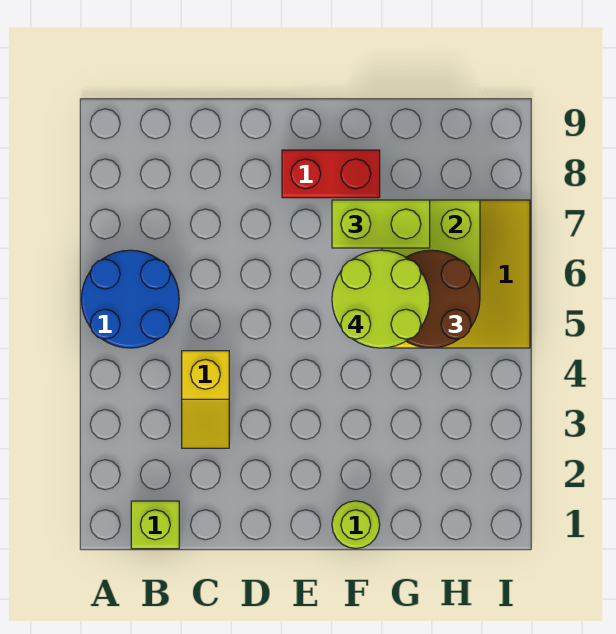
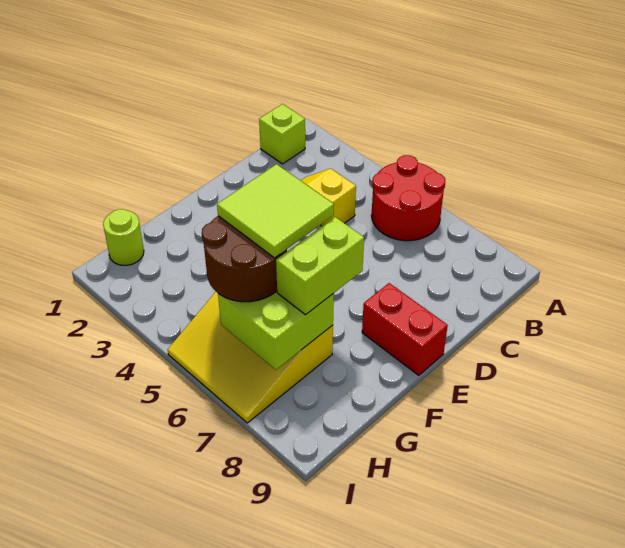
blue round brick A5:B6 level 1 -> red round brick A5:B6 level 1
red brick E8:F8 level 1 -> red brick E8:E9 level 1
lime round brick F1 level 1 -> lime round brick H1 level 1
lime round brick F5:G6 level 4 -> lime tile F5:G6 level 4

